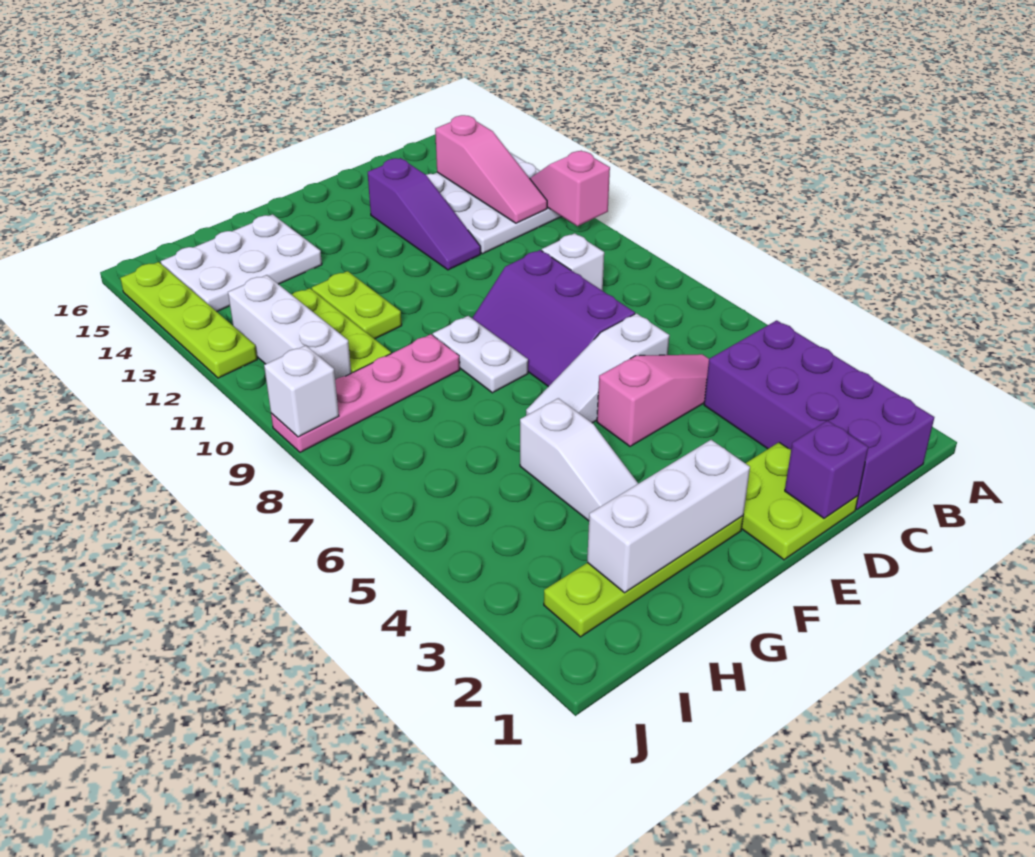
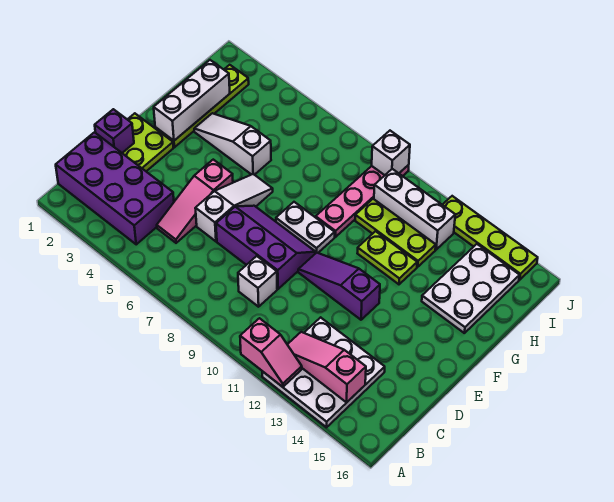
purple slope D12:D14 level 1 top 14 -> purple slope E10:E12 level 1 top 12

